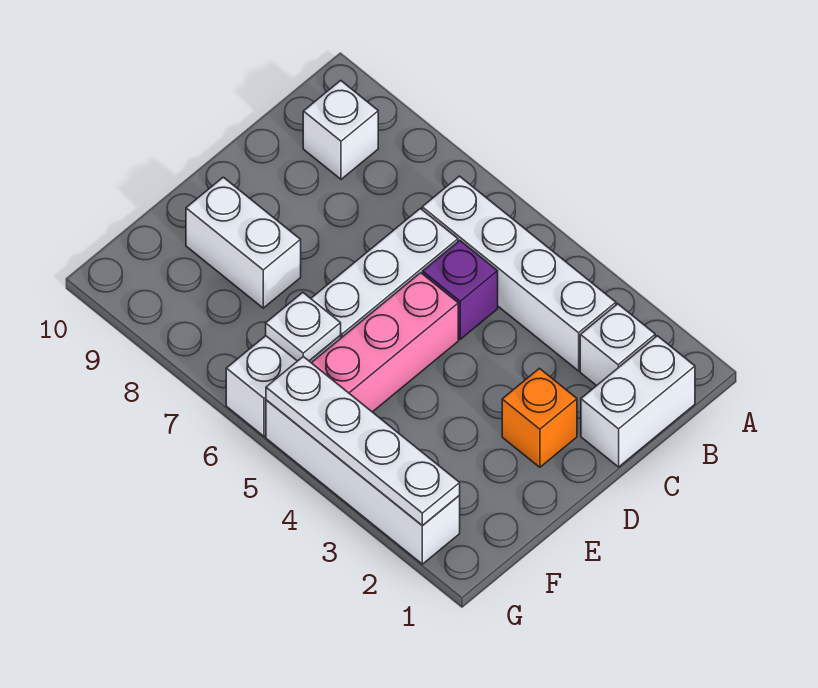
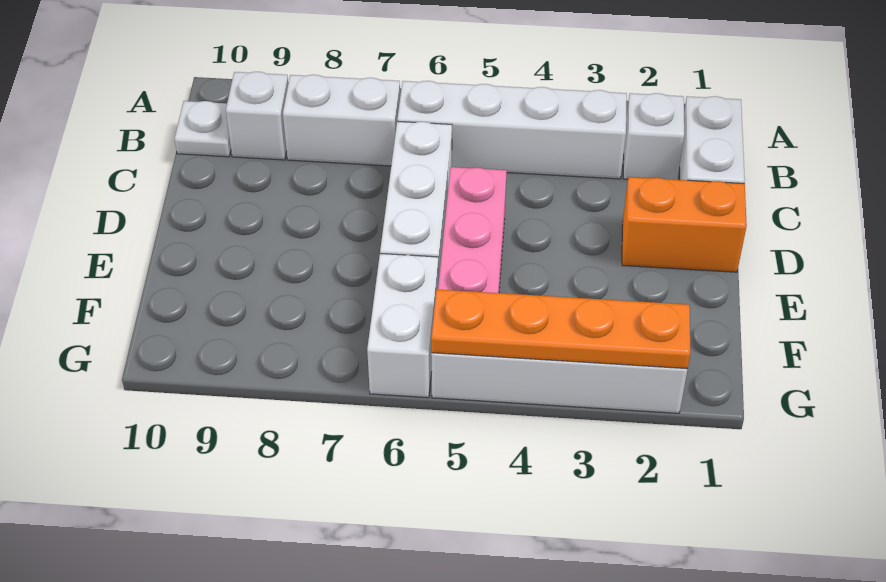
purple brick C5 level 1 -> none
orange brick D2 level 1 -> orange brick D1:D2 level 1
white brick E8:E9 level 1 -> white brick B7:B8 level 1
white plate F6 level 2 -> white plate B10 level 1
white plate G2:G5 level 2 -> orange plate G2:G5 level 2

